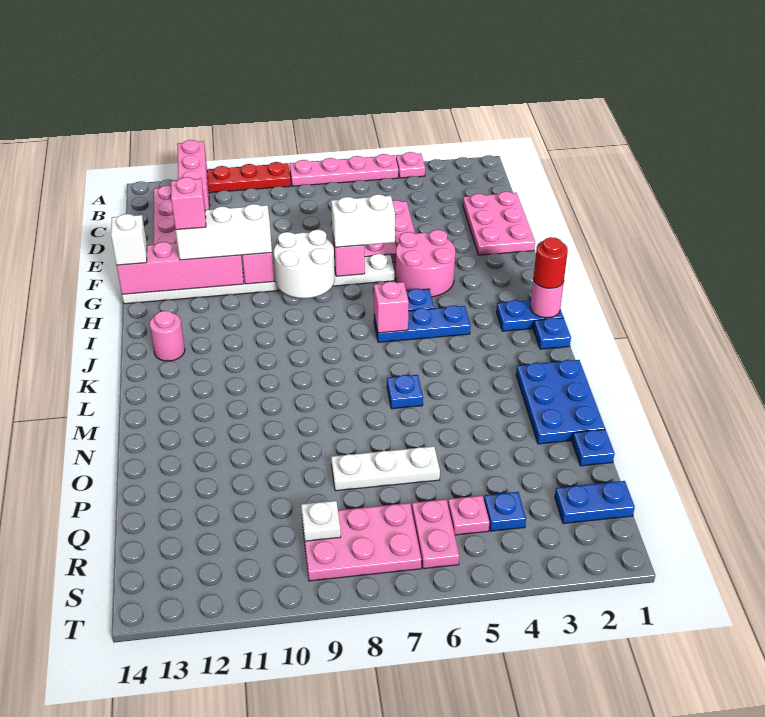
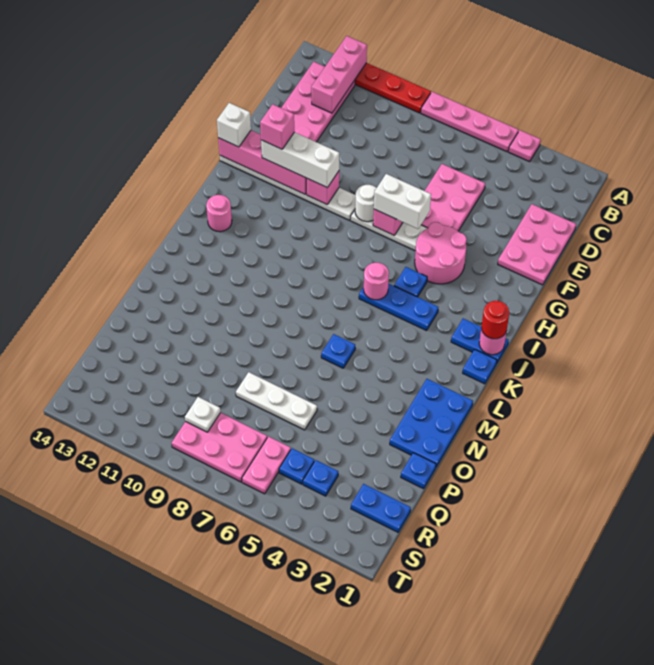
white round brick G8:H9 level 2 -> white round brick G8 level 2
pink brick J6 level 2 -> pink round brick J6 level 2
pink plate R5 level 1 -> blue plate R5 level 1

